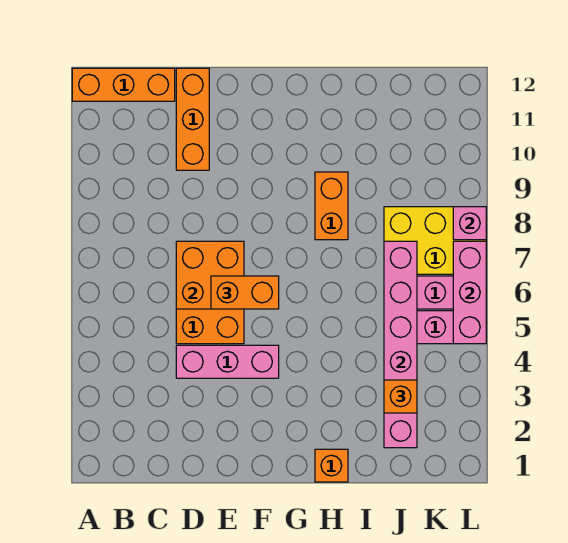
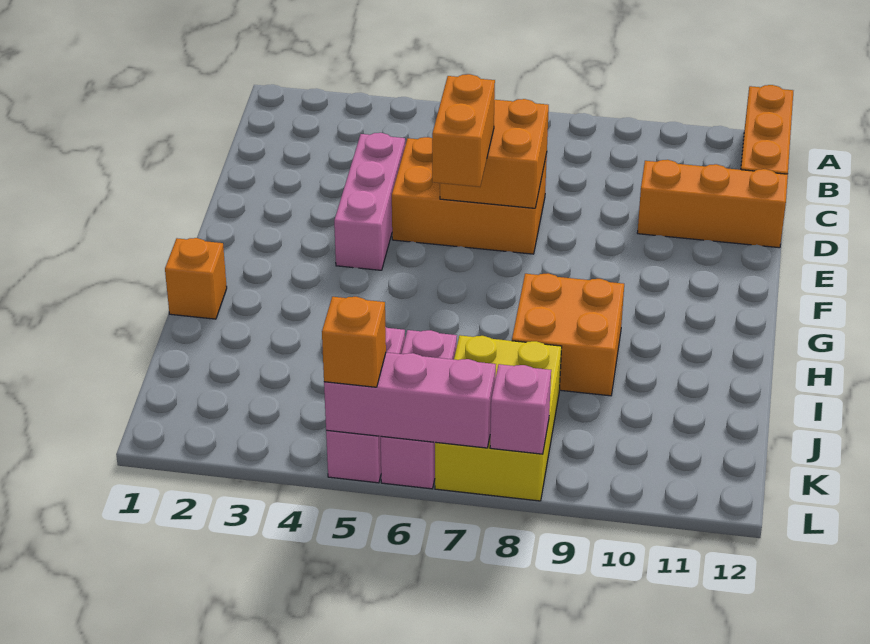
orange brick H8:H9 level 1 -> orange brick H8:I9 level 1
pink brick J2:J7 level 2 -> none
orange brick J3 level 3 -> orange brick L5 level 3

